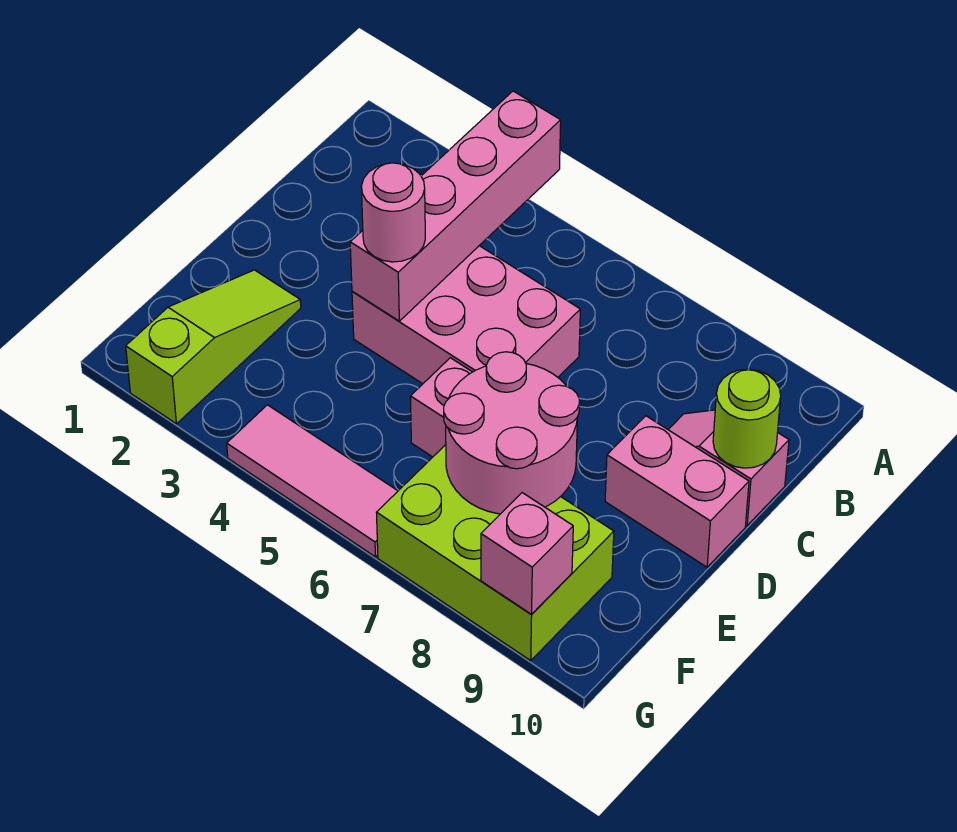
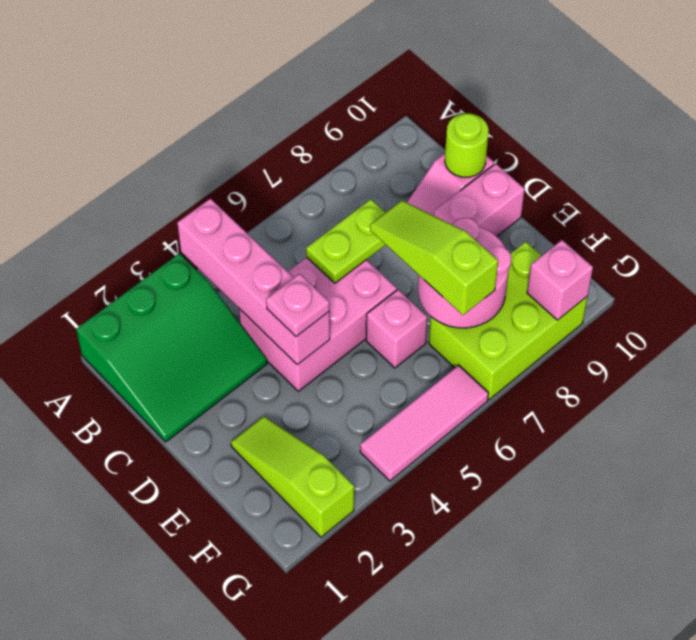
none -> green slope A1:C3 level 1 top A
none -> lime plate C6:C7 level 2
pink round brick D4 level 3 -> pink plate D4 level 3
none -> lime slope D7:F7 level 3 top F

